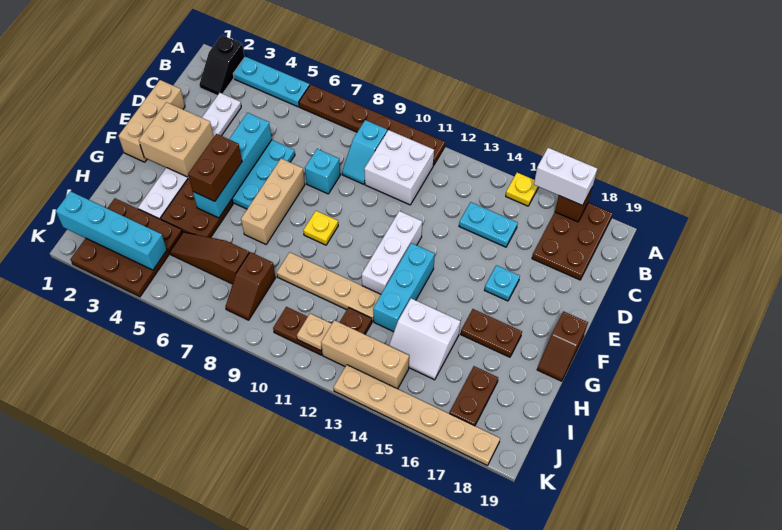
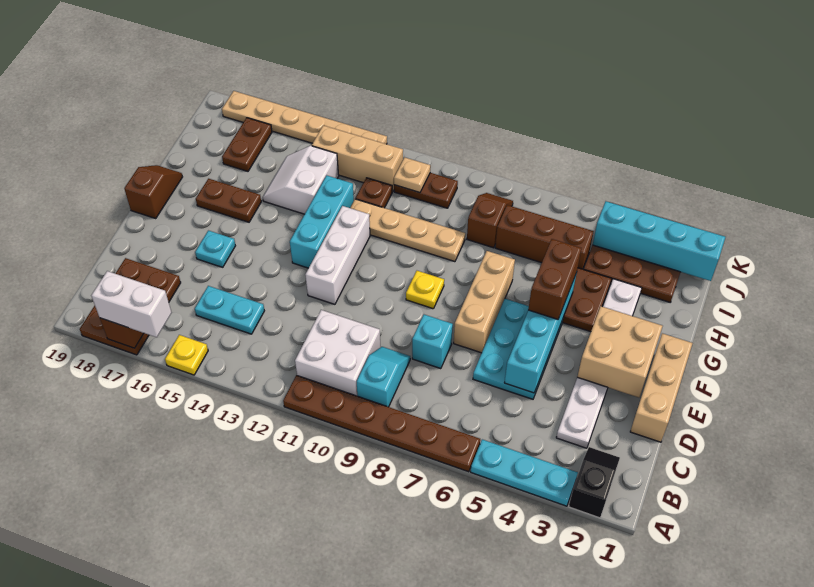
white slope H14:I15 level 1 top H -> white slope H14:I15 level 1 top 14
brown slope I5:I7 level 1 top 7 -> brown brick I5:I7 level 1

